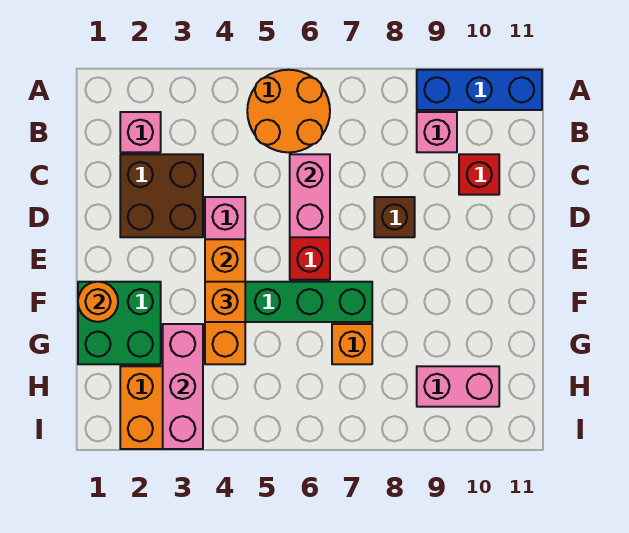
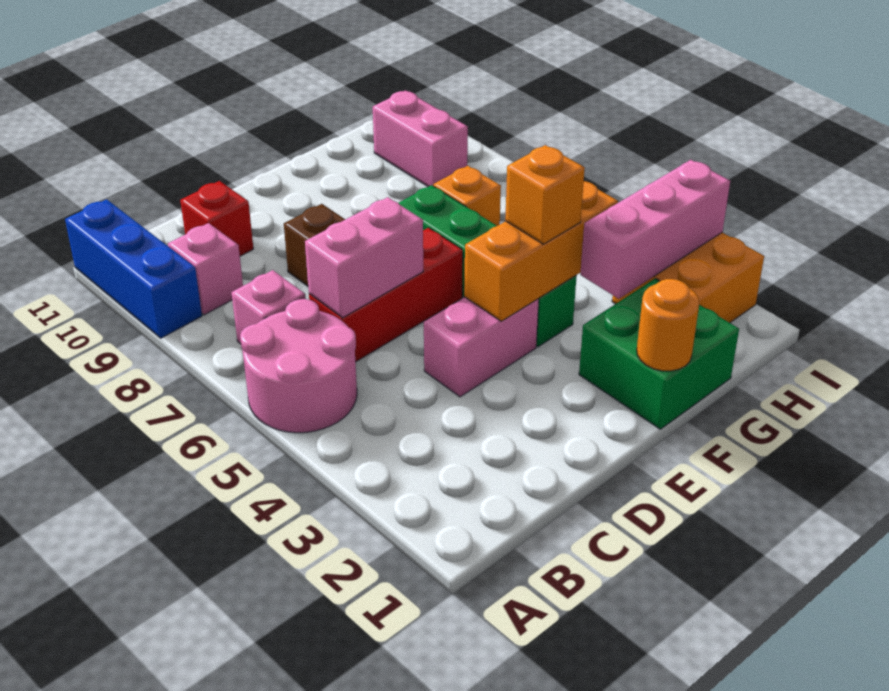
orange round brick A5:B6 level 1 -> pink round brick A5:B6 level 1
pink brick B2 level 1 -> pink brick B7 level 1
brown brick C2:D3 level 1 -> none

